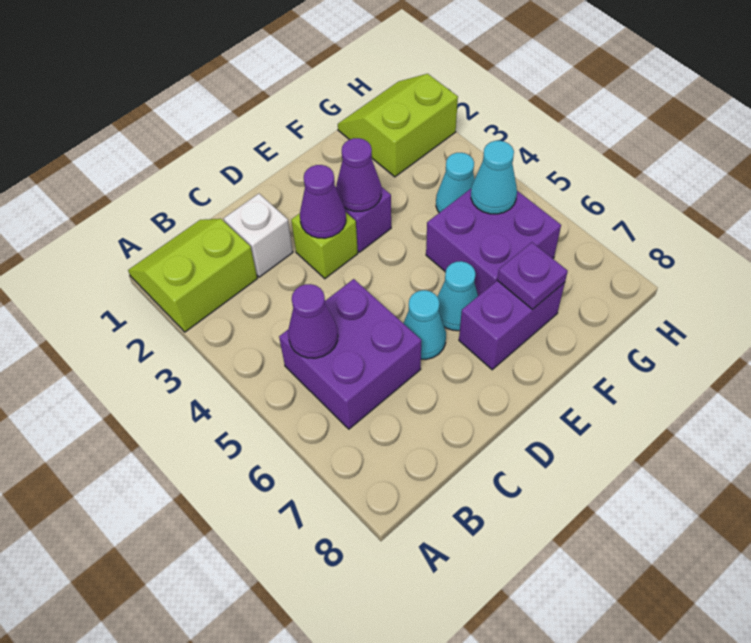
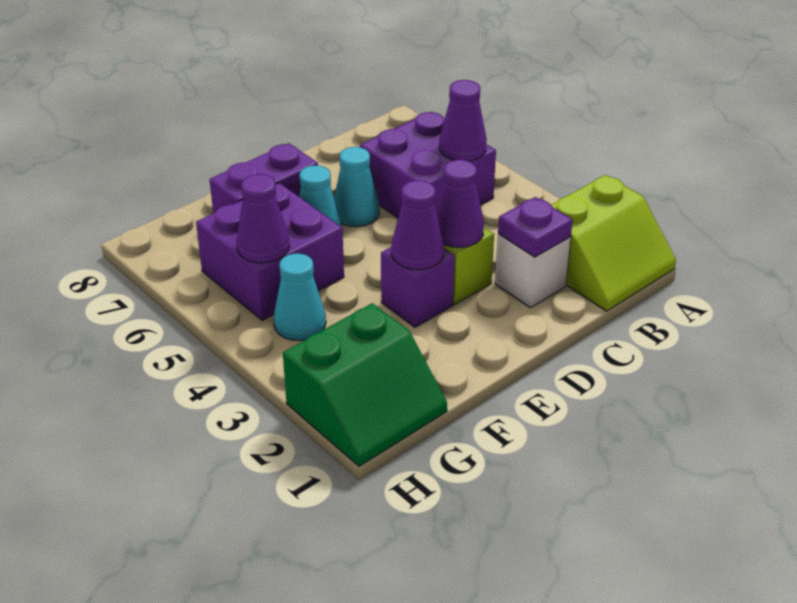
purple plate F7 level 2 -> purple plate C2 level 2
lime slope G1:H2 level 1 top 2 -> green slope G1:H2 level 1 top 2
cyan cone G5 level 2 -> purple cone G5 level 2

